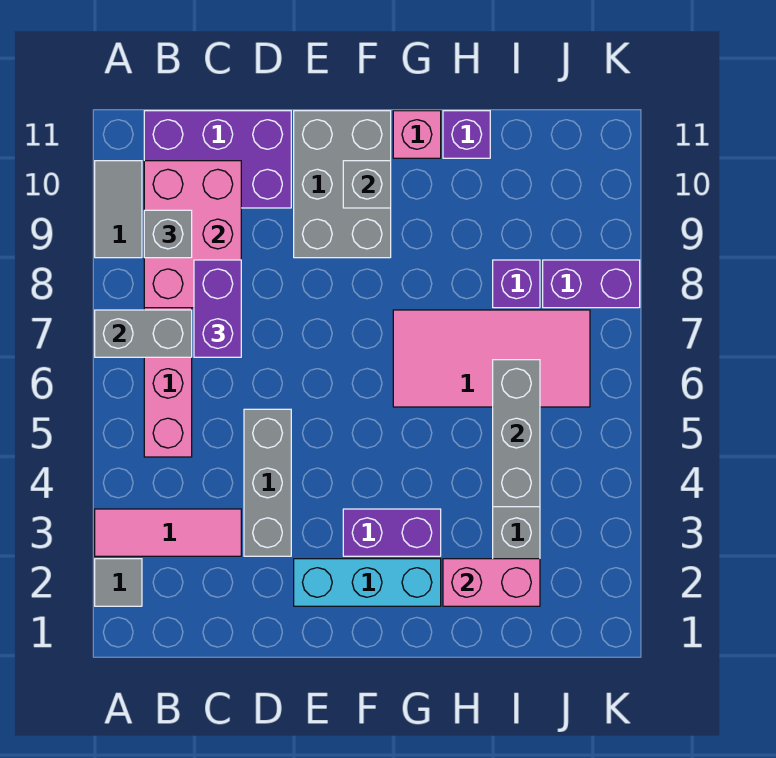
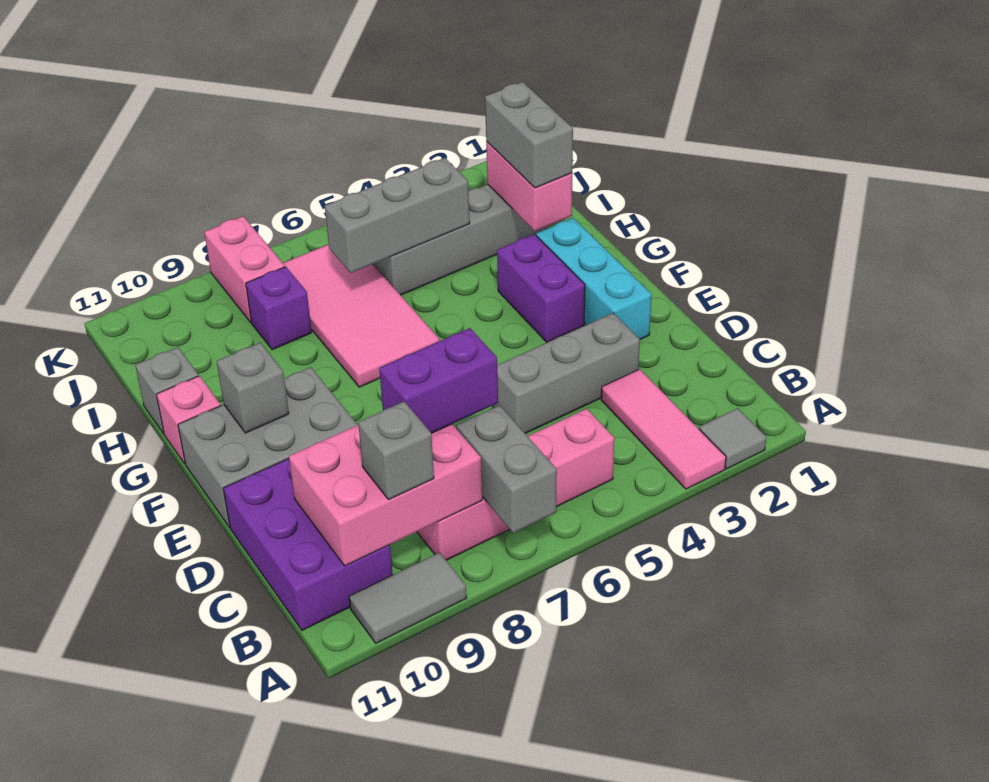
none -> grey brick H2:I2 level 3
purple brick H11 level 1 -> grey brick H11 level 1
purple brick J8:K8 level 1 -> pink brick J8:K8 level 1

